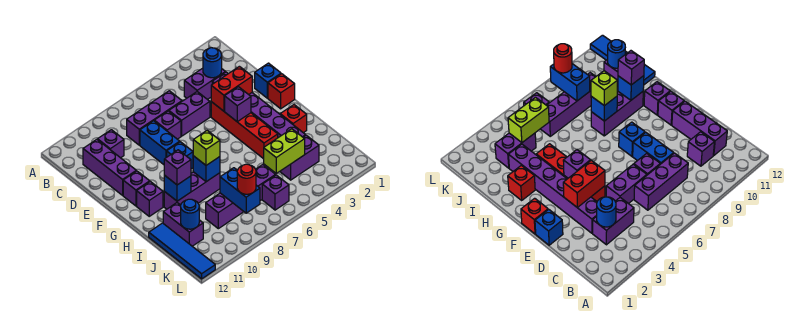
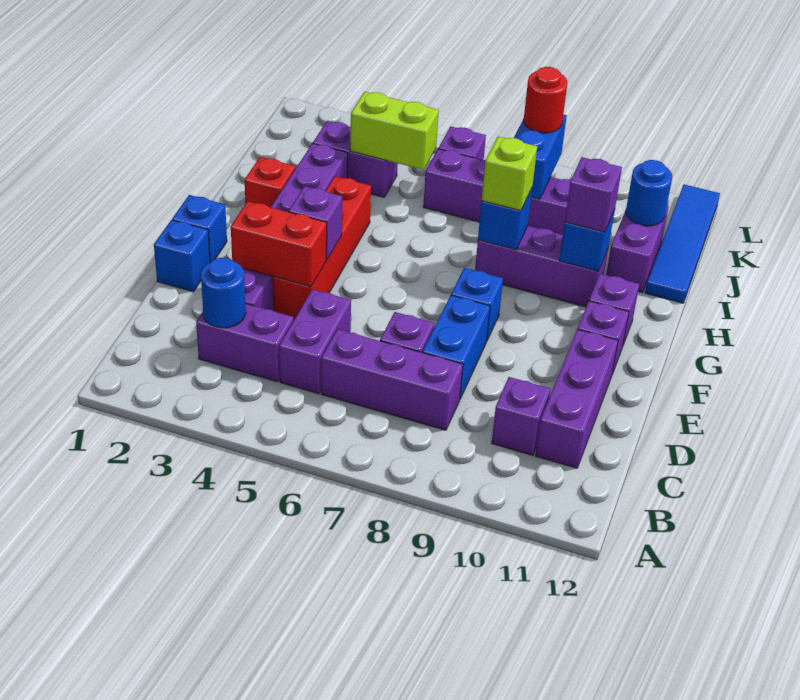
purple brick D5:D6 level 1 -> purple brick C5:D5 level 1
red brick F1 level 1 -> blue brick F1 level 1

